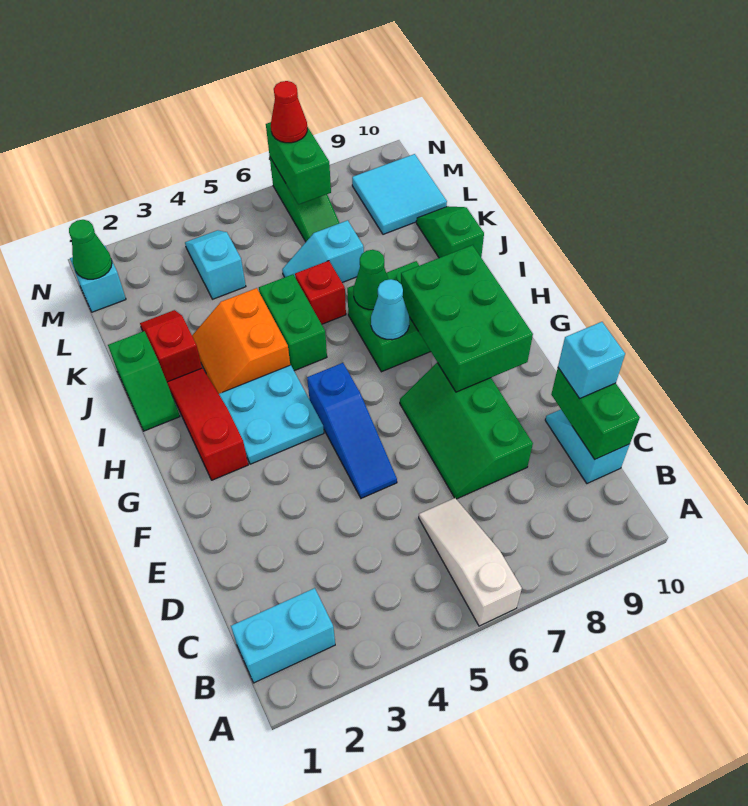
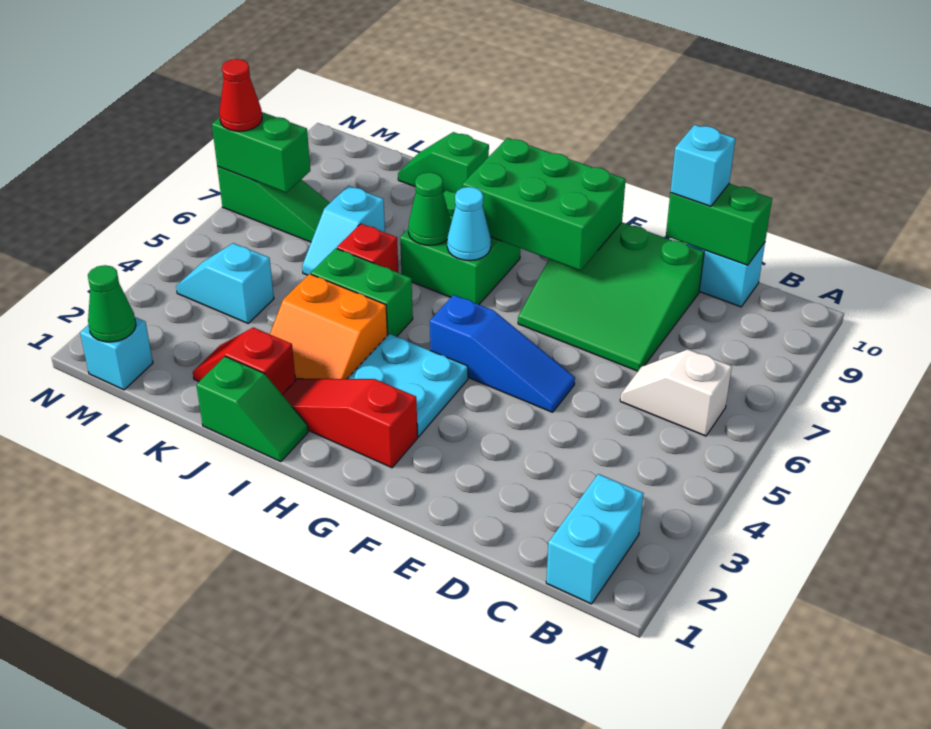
white slope A6:C6 level 1 top A -> white slope B6:C6 level 1 top B
green slope D7:F8 level 1 top 8 -> green slope D7:F9 level 1 top 9
cyan tile L9:M10 level 1 -> none

